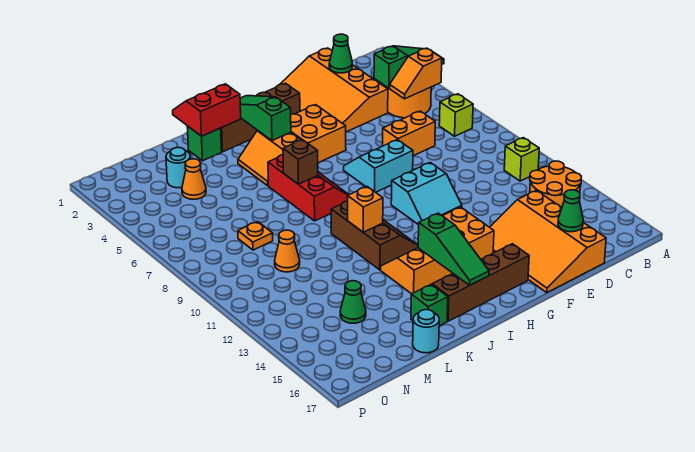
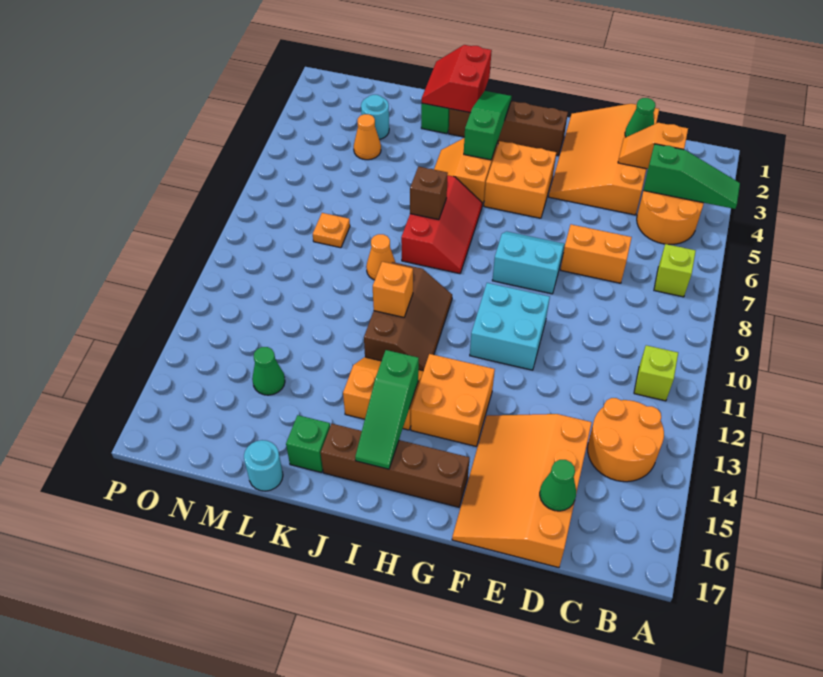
orange slope B5:C5 level 2 top B -> orange slope C3:D3 level 2 top C
cyan slope F10:G11 level 1 top 10 -> cyan brick F10:G11 level 1
red slope J1:K2 level 2 top 2 -> red slope J1:K2 level 2 top J
orange cone M10 level 1 -> orange cone K9 level 1

